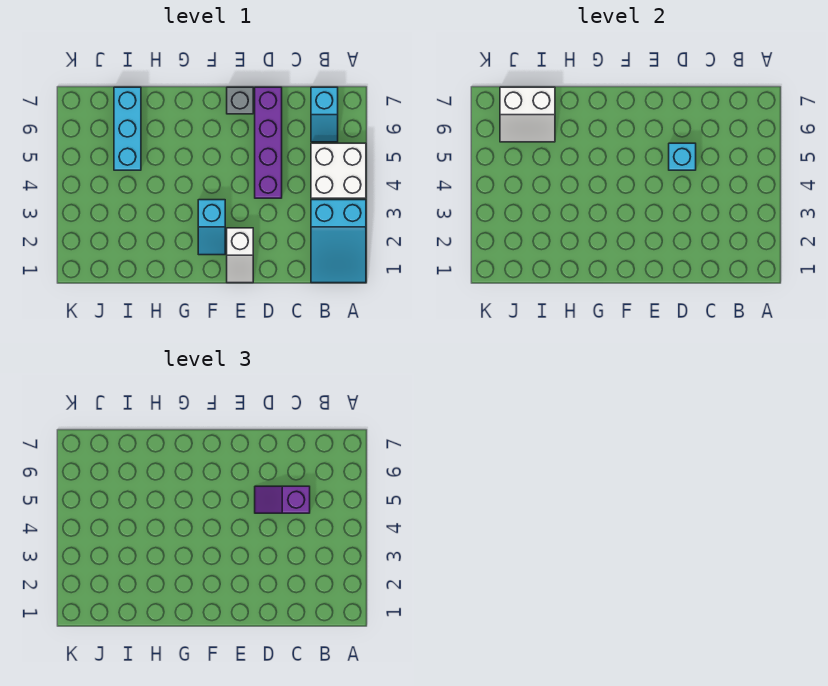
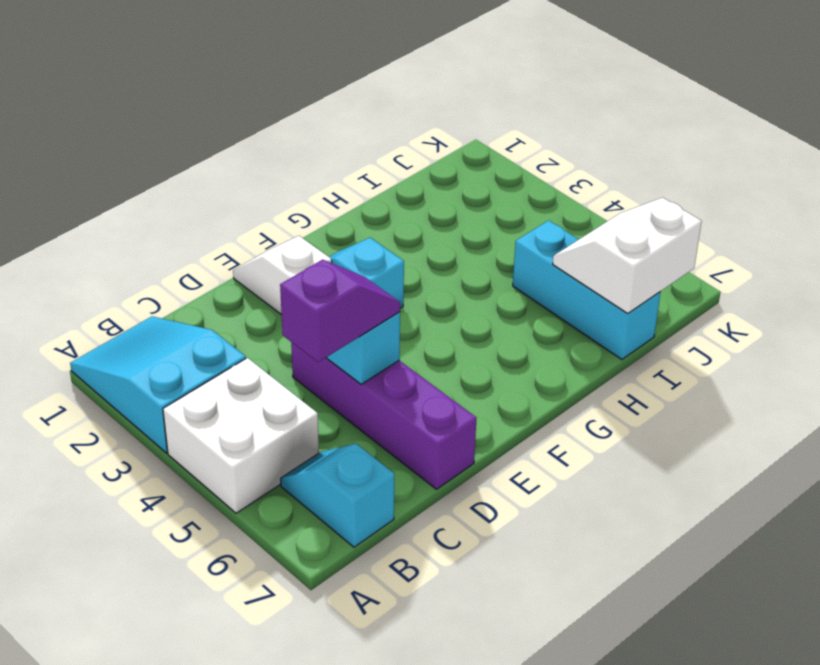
grey brick E7 level 1 -> none

